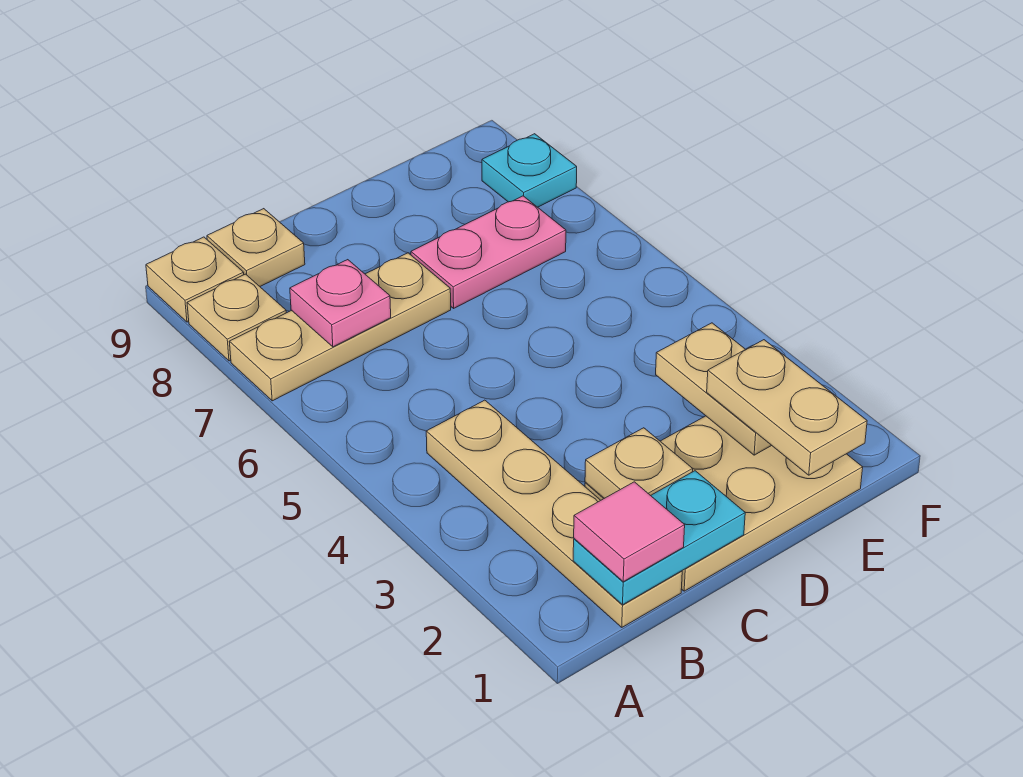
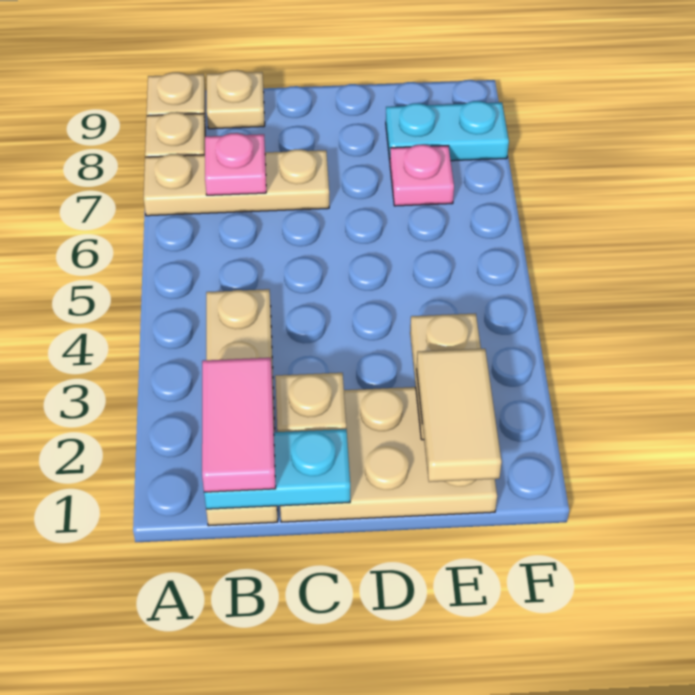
pink tile B1 level 3 -> pink tile B1:B2 level 3
pink plate D7:E7 level 1 -> pink plate E7 level 1
tan plate E1:E2 level 3 -> tan tile E1:E2 level 3
cyan plate F8 level 1 -> cyan plate E8:F8 level 1

